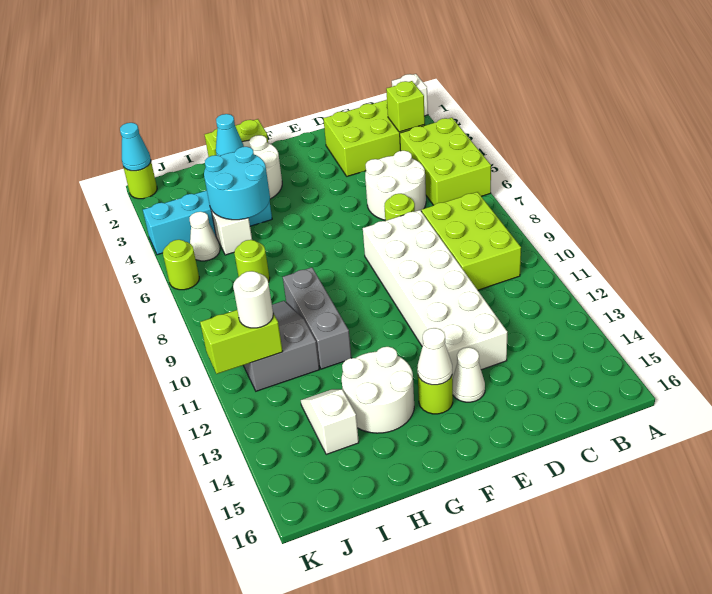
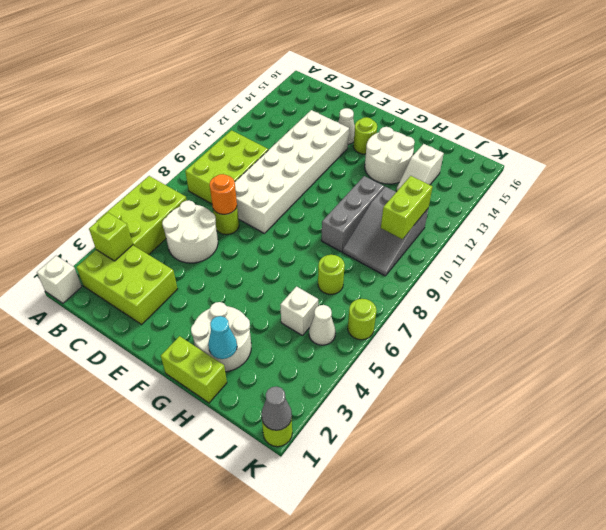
none -> orange round brick D7 level 2
white cone F14 level 2 -> none
cyan brick H4:K4 level 1 -> none
cyan round brick H4:I5 level 2 -> none
lime brick J11:K11 level 2 -> lime brick J10:J11 level 2
white round brick J11 level 3 -> none
cyan cone K1 level 2 -> grey cone K1 level 2

